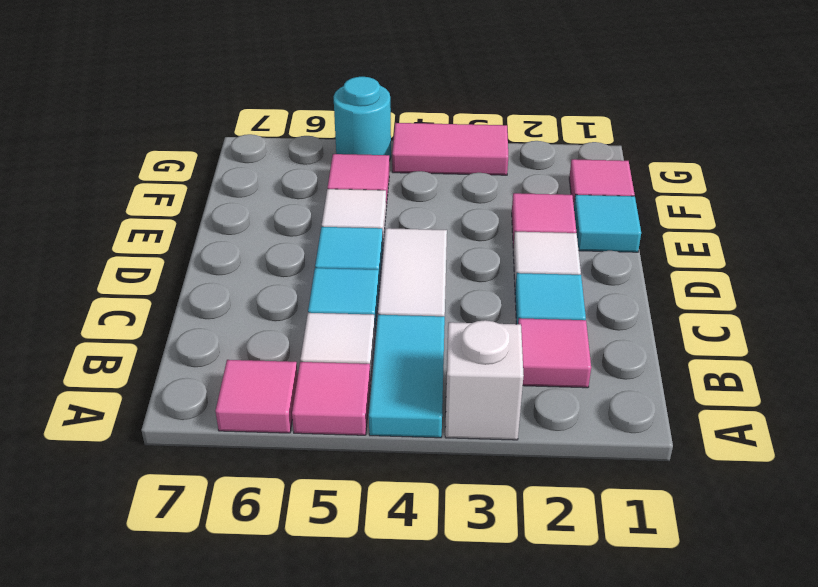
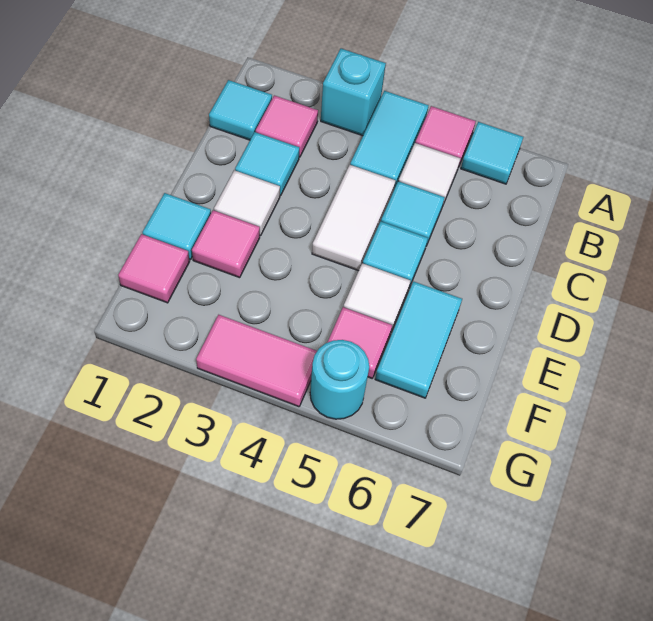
white brick A3 level 1 -> cyan brick A3 level 1
pink tile A6 level 1 -> cyan tile A6 level 1
none -> cyan tile B1 level 1
none -> cyan tile E6:F6 level 1

